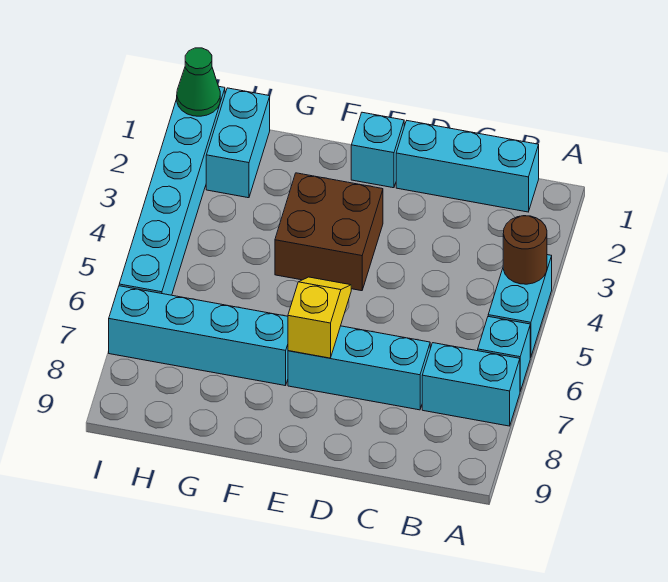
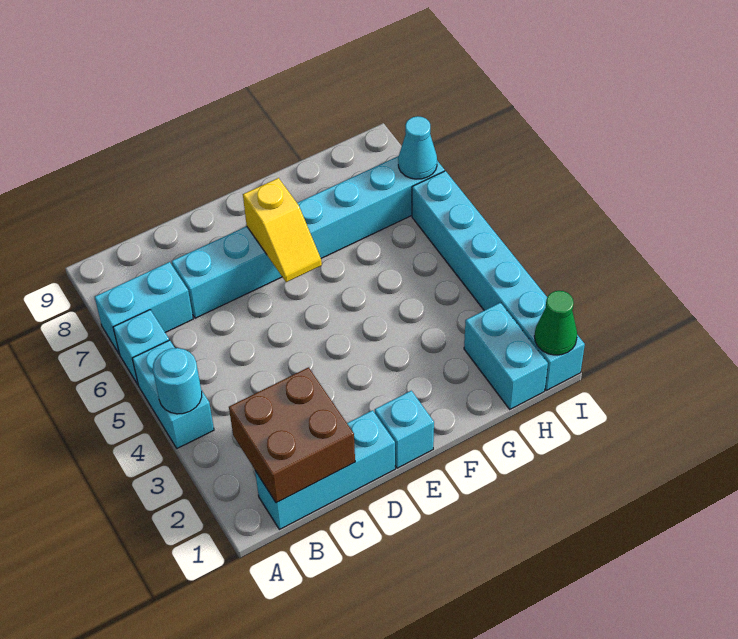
brown round brick A4 level 2 -> cyan round brick A4 level 2
brown brick E3:F4 level 1 -> brown brick B1:C2 level 2
none -> cyan cone I7 level 2

